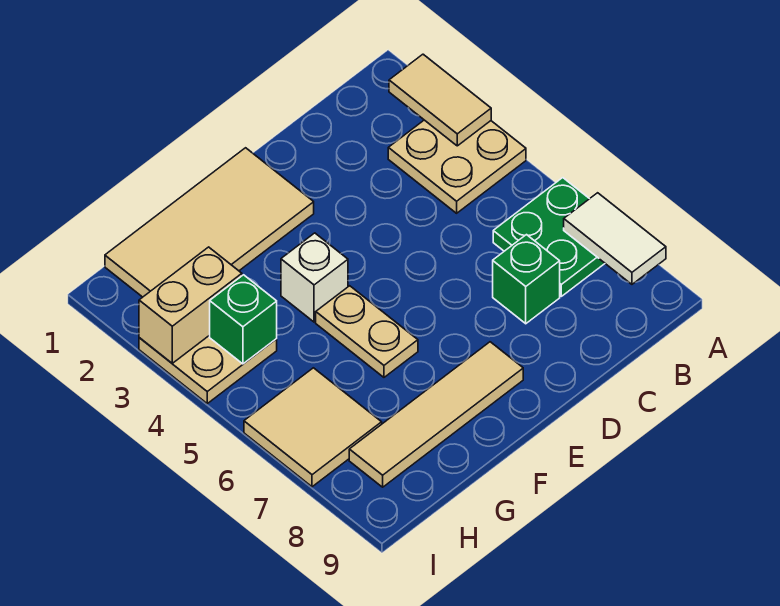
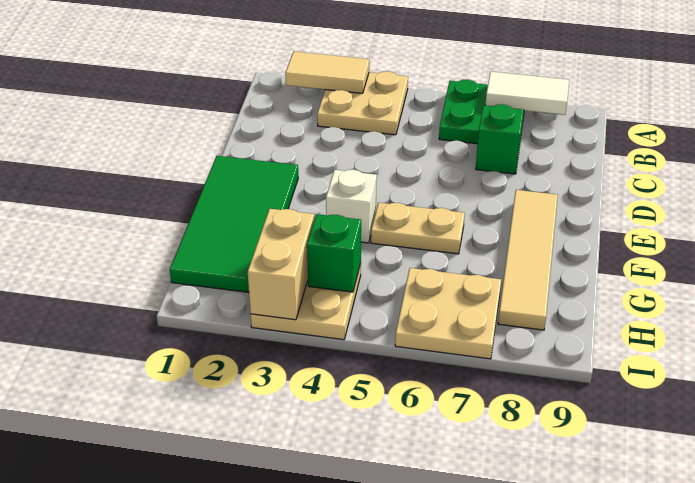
tan tile E1:H2 level 1 -> green tile E1:H2 level 1
tan tile H6:I7 level 1 -> tan plate H6:I7 level 1

